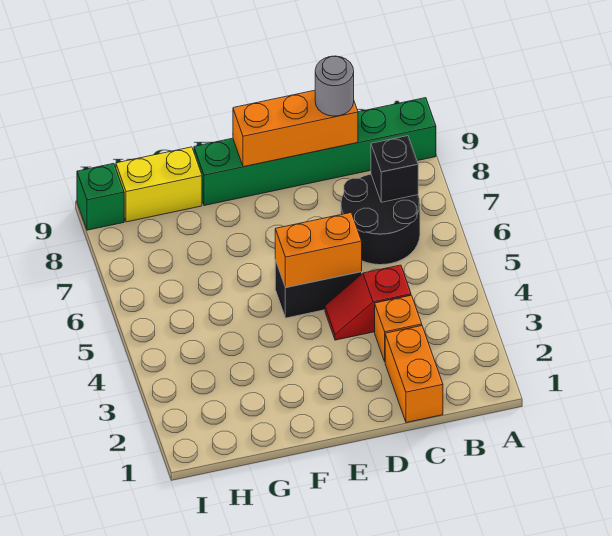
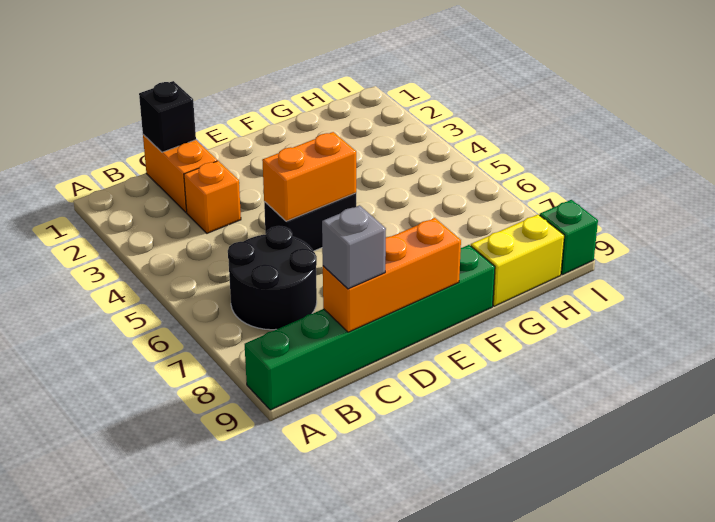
black brick B7 level 2 -> black brick C1 level 2
red slope C4:D4 level 1 top C -> none
grey round brick C9 level 3 -> grey brick C9 level 3

